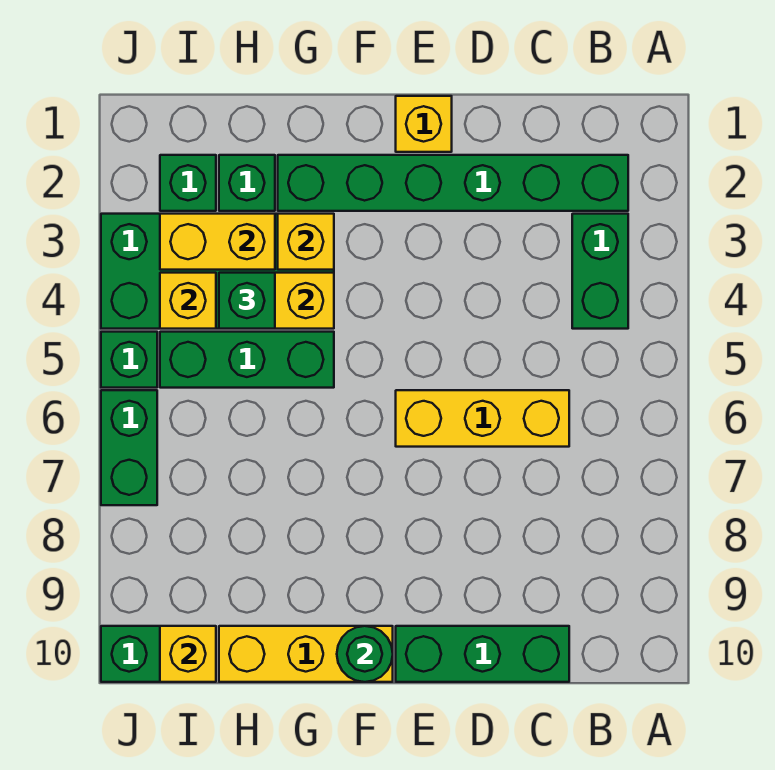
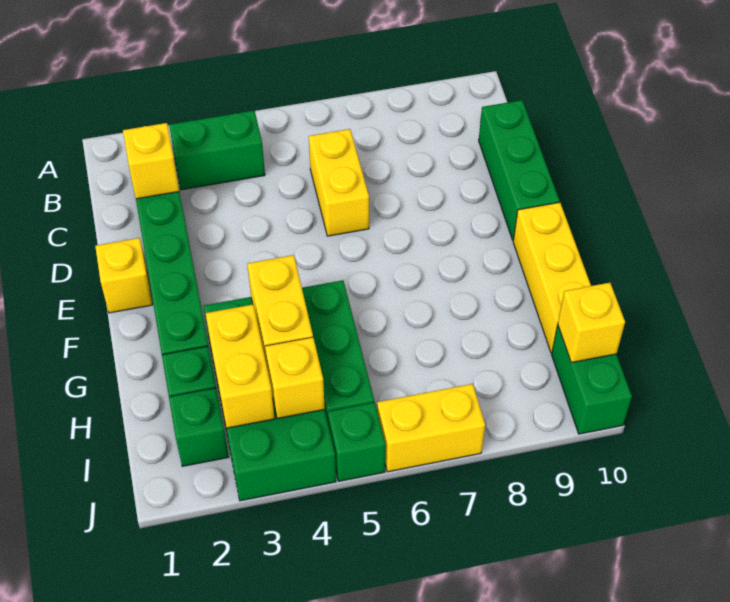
yellow brick C6:E6 level 1 -> yellow brick C6:D6 level 1
green round brick F10 level 2 -> none
yellow brick G3 level 2 -> yellow brick C2 level 2
green brick H4 level 3 -> none
green brick J6:J7 level 1 -> yellow brick J6:J7 level 1

